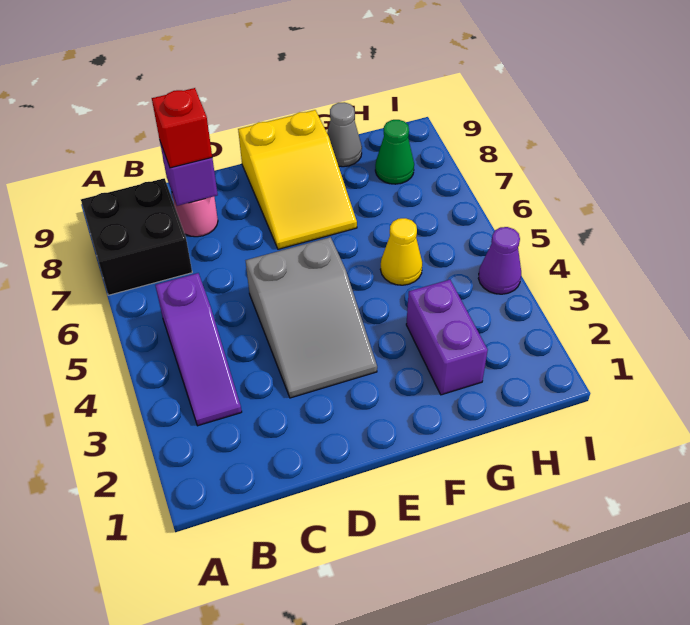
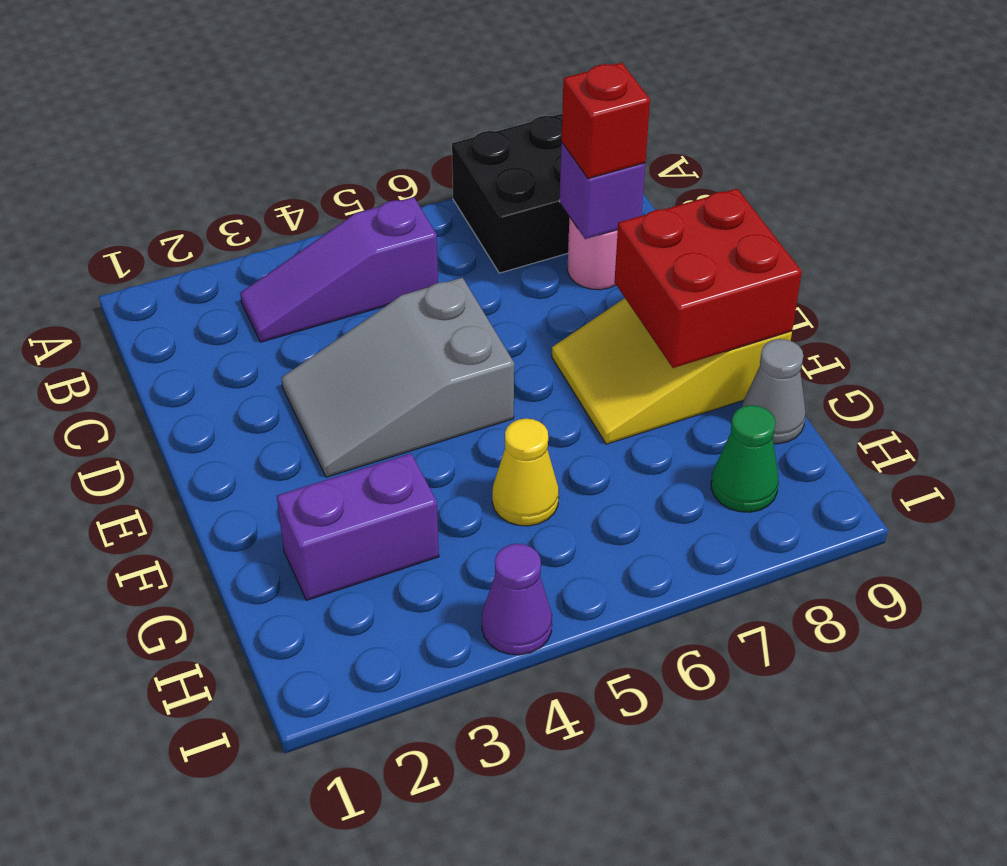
none -> red brick E8:F9 level 2

